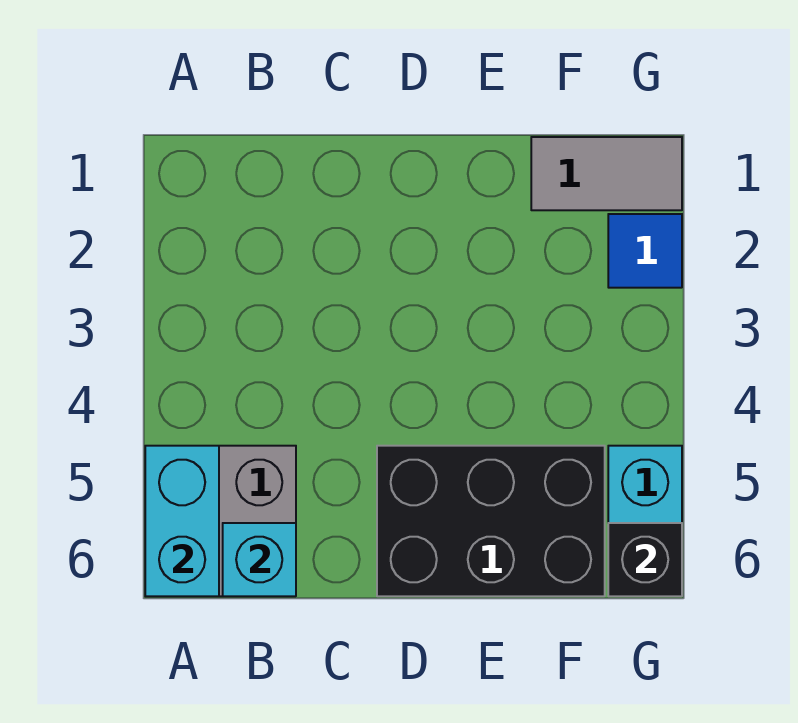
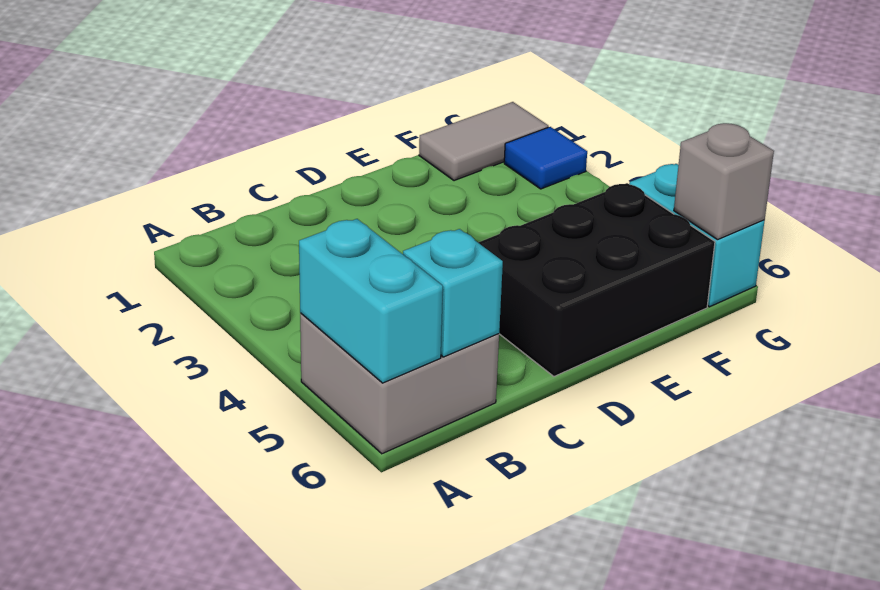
black brick G6 level 2 -> grey brick G6 level 2

